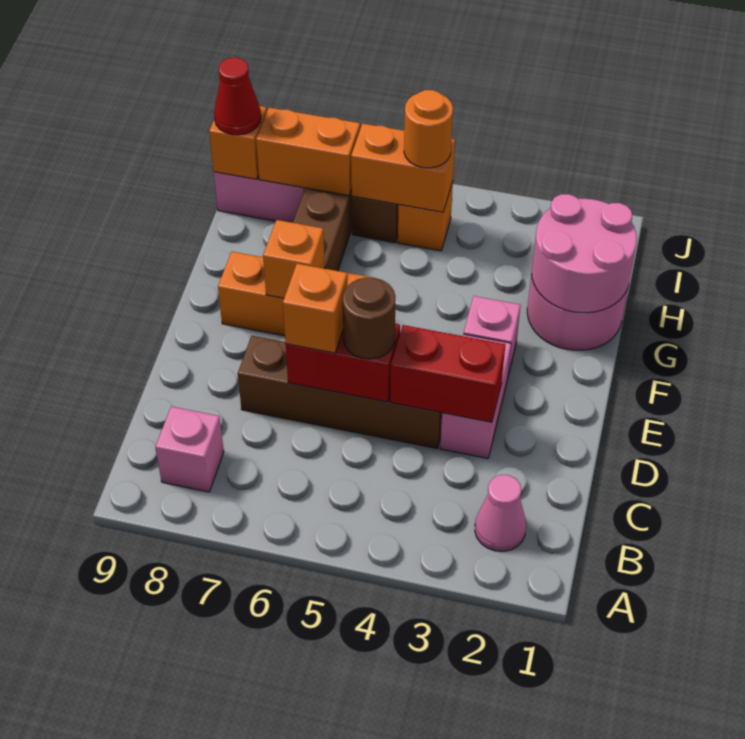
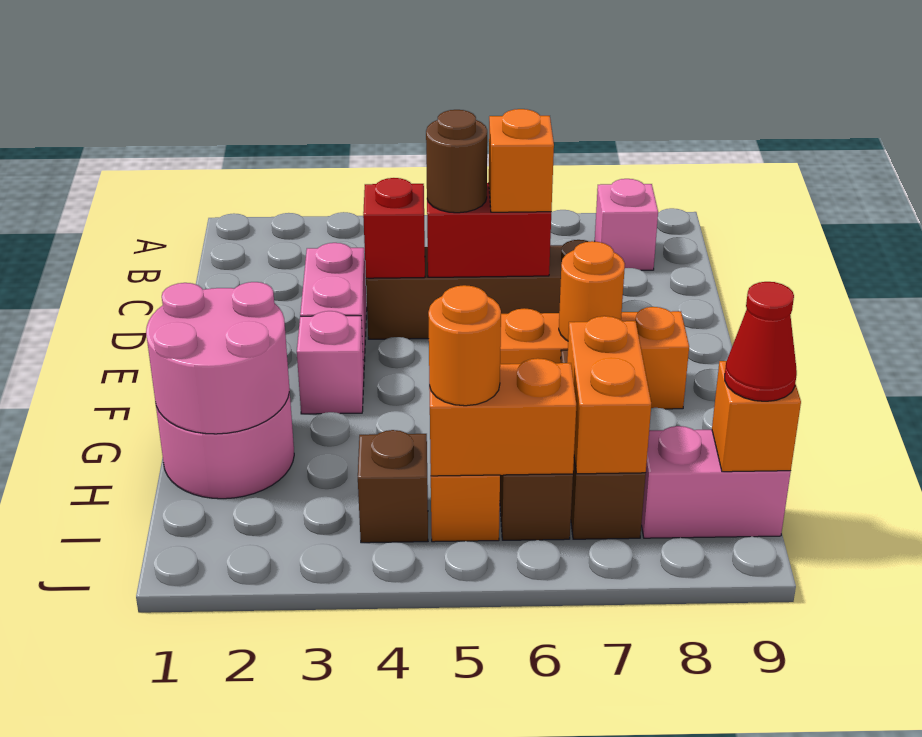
pink cone B2 level 1 -> none
red brick D3:D4 level 2 -> red brick D4 level 2
orange brick F7 level 2 -> orange round brick F7 level 2
none -> brown brick I4 level 1
orange brick I7:I8 level 2 -> orange brick H7:I7 level 2

